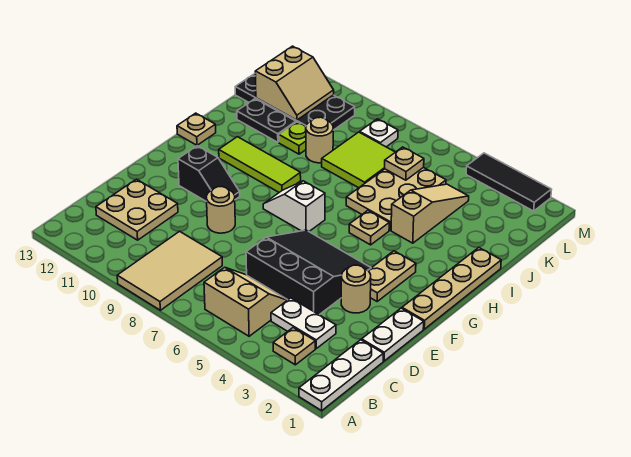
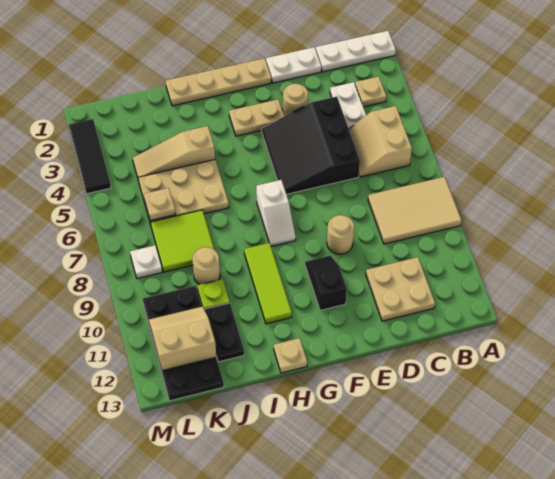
tan plate H5 level 1 -> none

